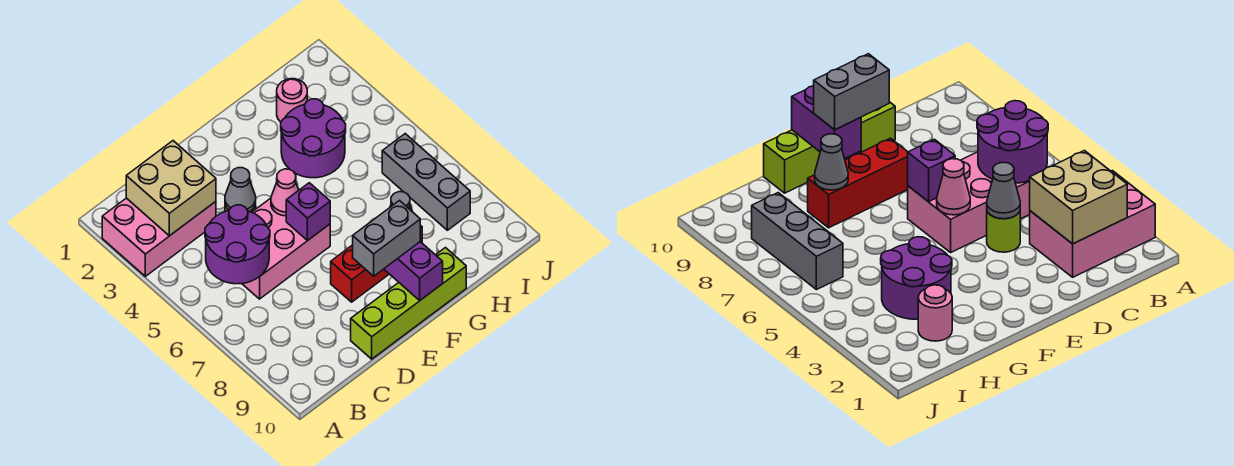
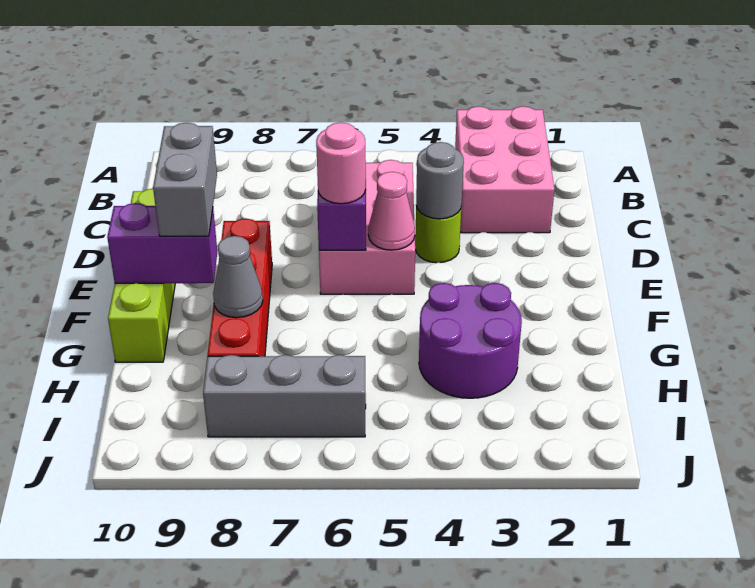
tan brick B2:C3 level 2 -> none
purple round brick B5:C6 level 2 -> none
grey cone D4 level 2 -> grey round brick D4 level 2
red brick E8:G8 level 1 -> red brick E8:H8 level 1
pink round brick H2 level 1 -> pink round brick E6 level 3

